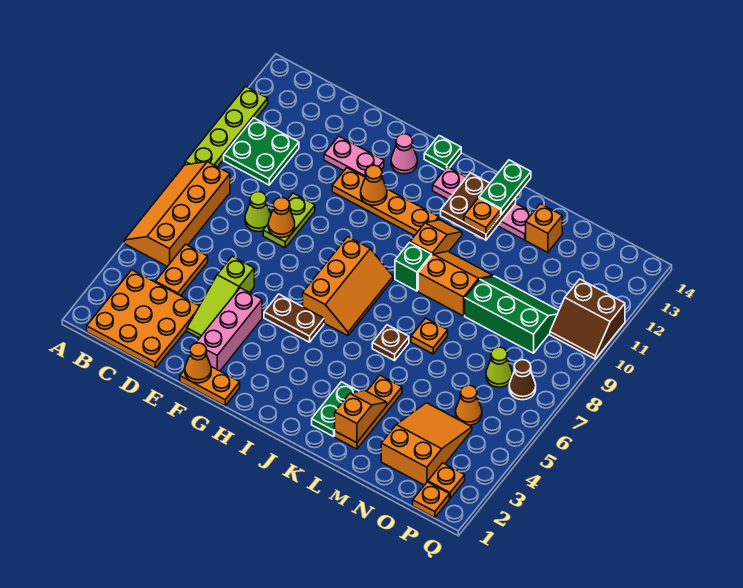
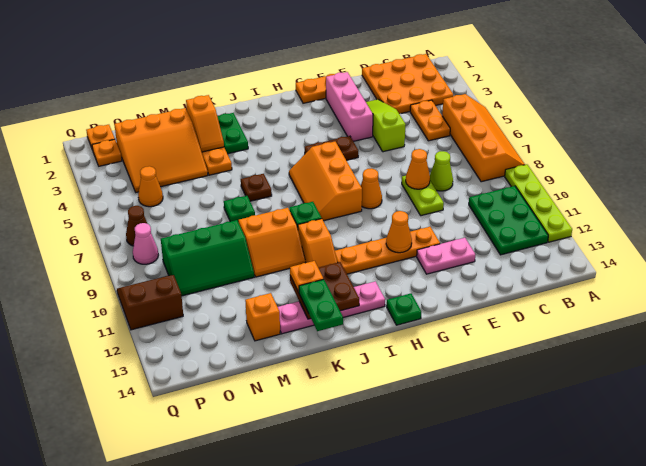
green plate B10:C11 level 1 -> green plate B10:C12 level 1
orange cone F1 level 2 -> orange cone G8 level 1
pink cone G13 level 1 -> pink cone P8 level 1
orange plate L7 level 1 -> green plate L7 level 1
orange slope N2:O4 level 1 top 2 -> orange slope M2:O4 level 1 top 2
lime cone O7 level 1 -> none

